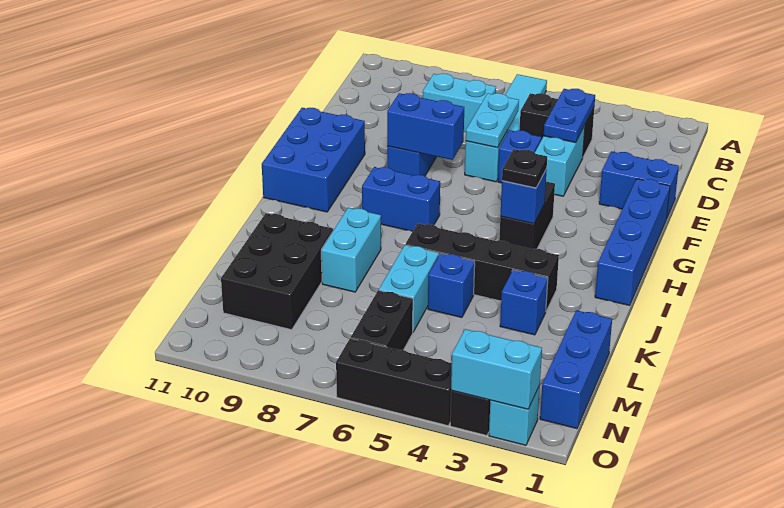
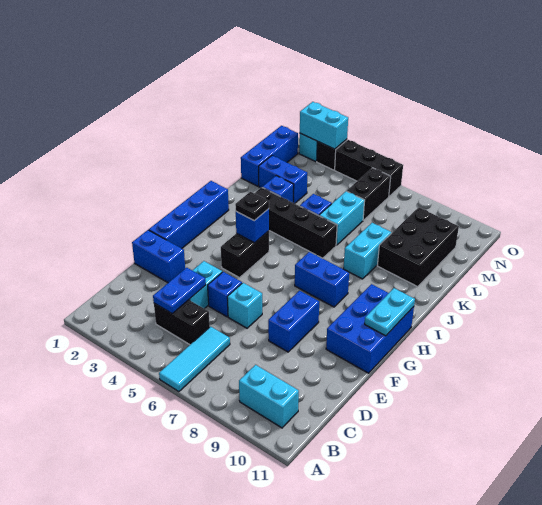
cyan brick C7:C8 level 1 -> cyan brick B9:B10 level 1
cyan plate D6:E6 level 2 -> cyan plate G11:H11 level 2
blue brick F7:F8 level 2 -> blue brick L2:L3 level 1

